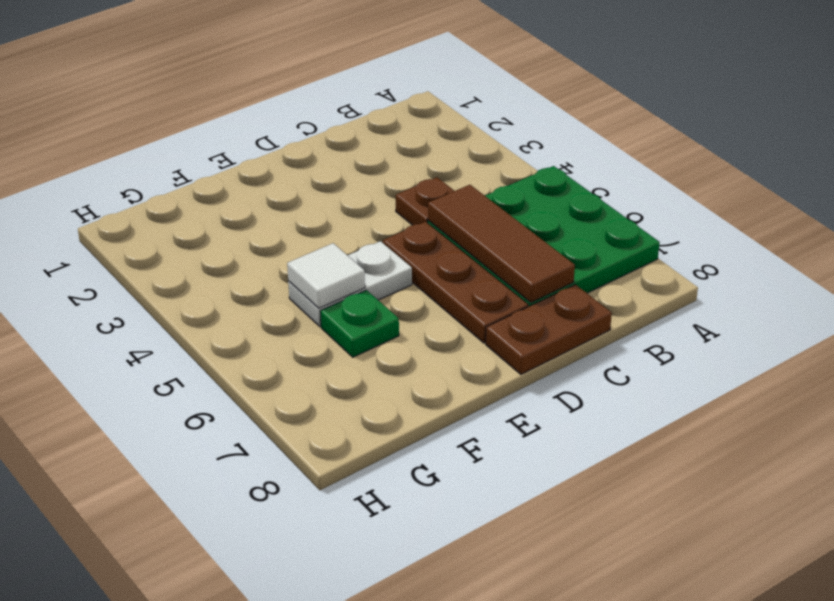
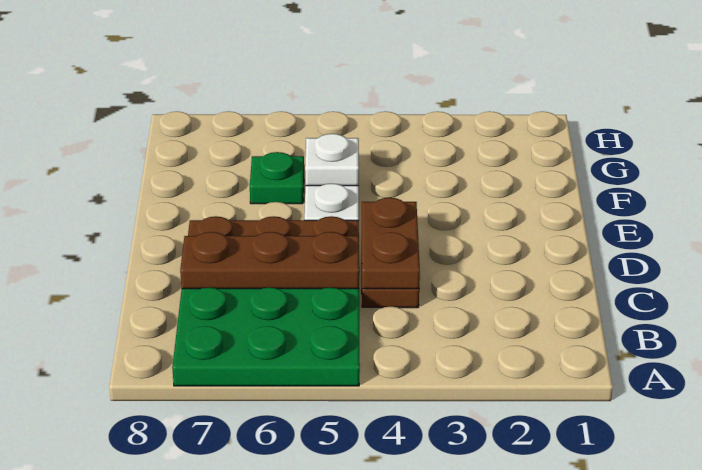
brown tile C5:C7 level 2 -> brown plate C5:C7 level 2
brown plate C8:D8 level 1 -> brown plate C4:D4 level 2
white tile F5 level 2 -> white plate F5 level 2

